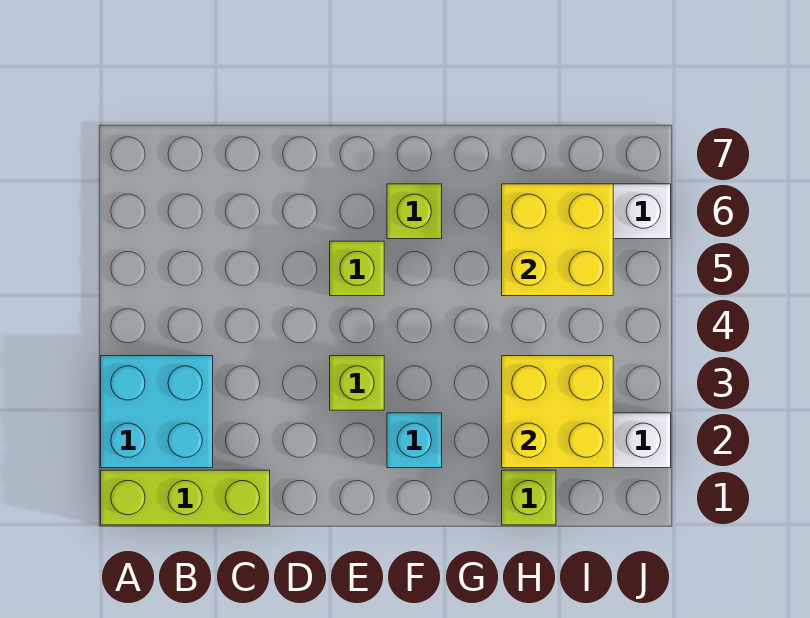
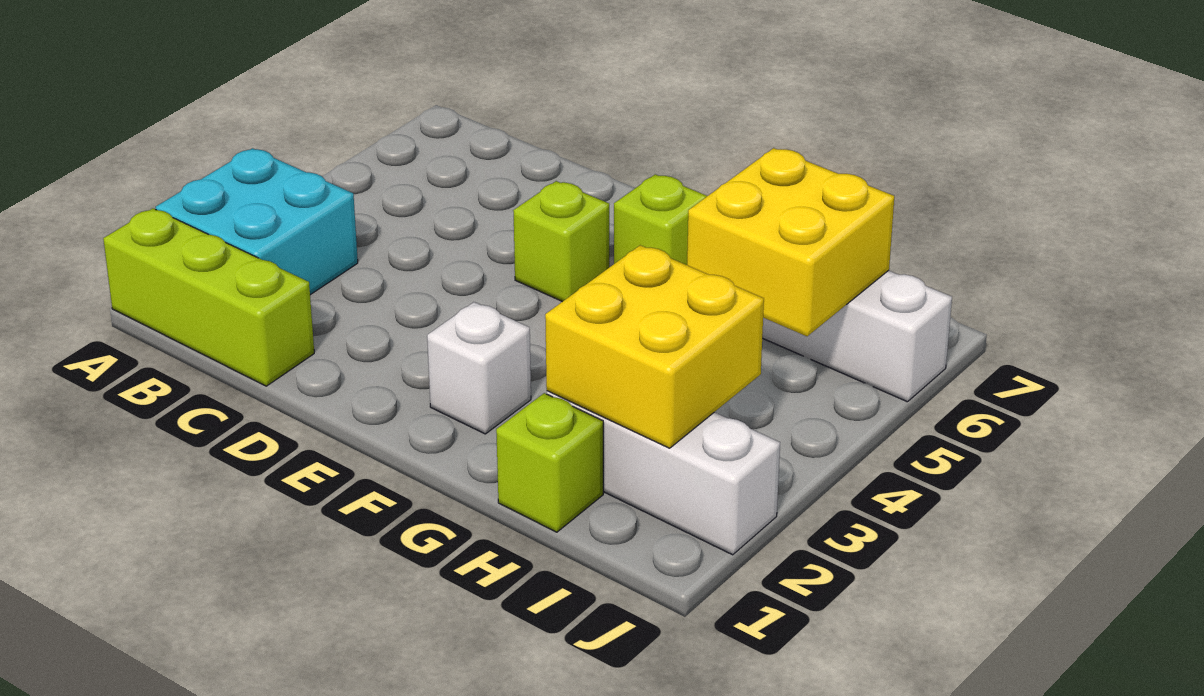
lime brick E3 level 1 -> none
cyan brick F2 level 1 -> white brick F2 level 1

